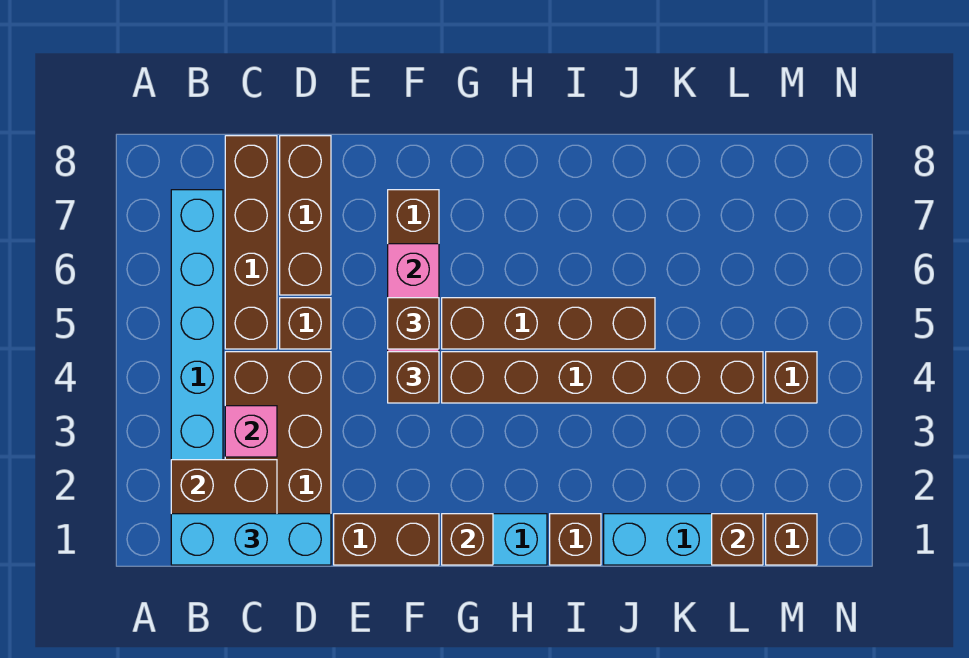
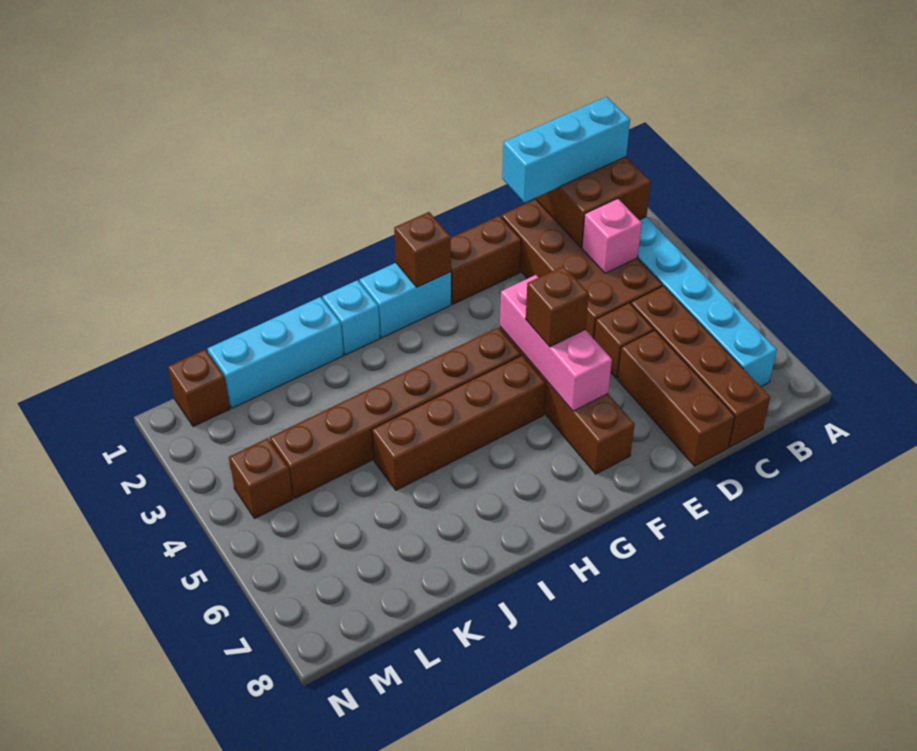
brown brick F4 level 3 -> none
brown brick I1 level 1 -> cyan brick I1 level 1
brown brick L1 level 2 -> none

